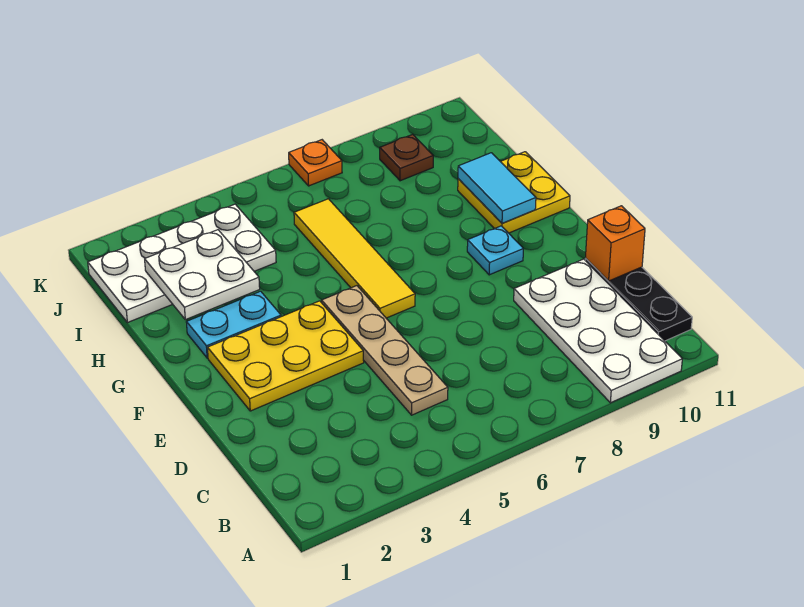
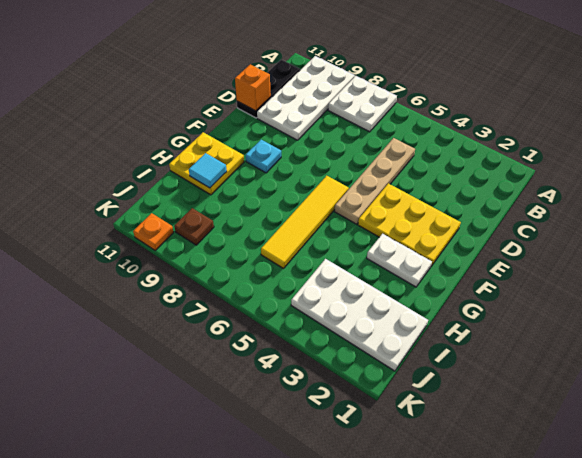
cyan plate G2:G3 level 1 -> white plate G2:G3 level 1
cyan tile G10:H10 level 2 -> cyan tile H10 level 2
white plate H2:I3 level 2 -> white plate A7:B8 level 1
orange plate K7 level 1 -> orange plate K10 level 1

